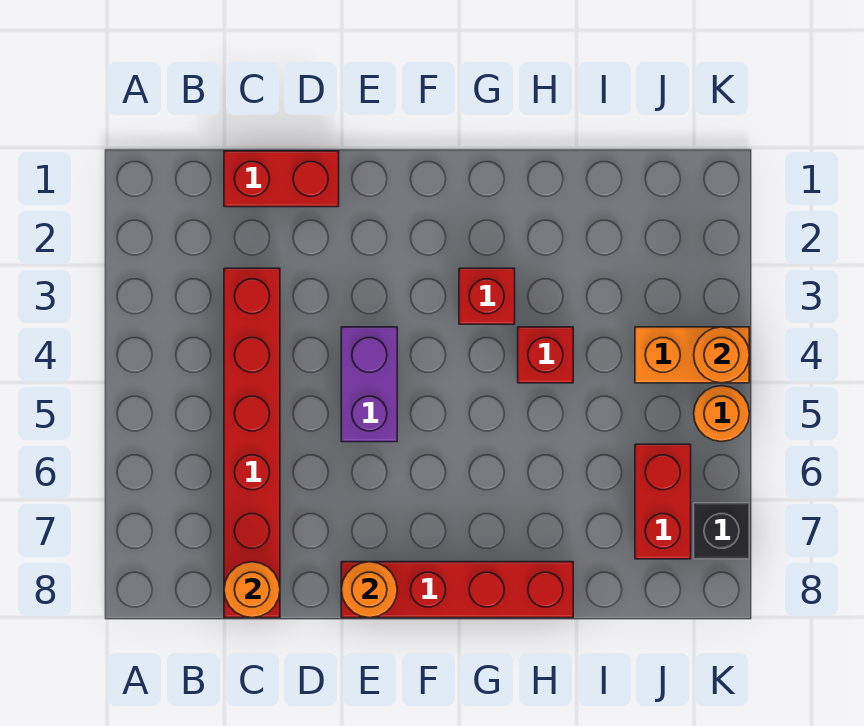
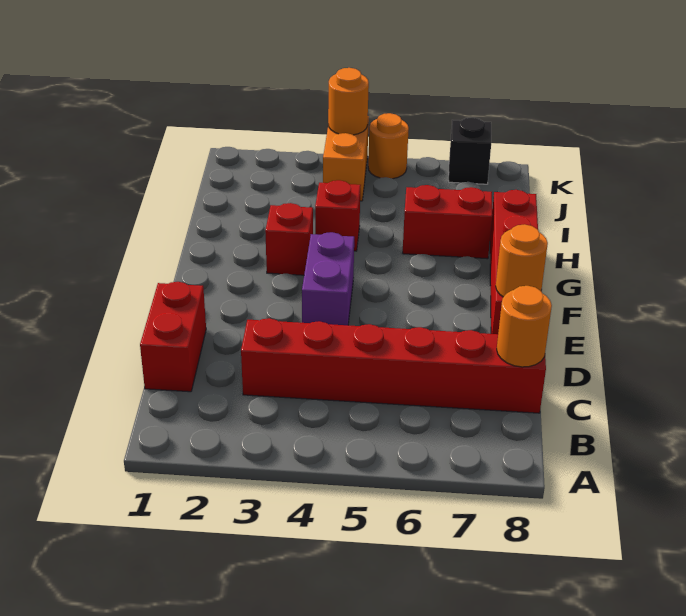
purple brick E4:E5 level 1 -> purple brick E4:F4 level 1
red brick J6:J7 level 1 -> red brick H6:H7 level 1

